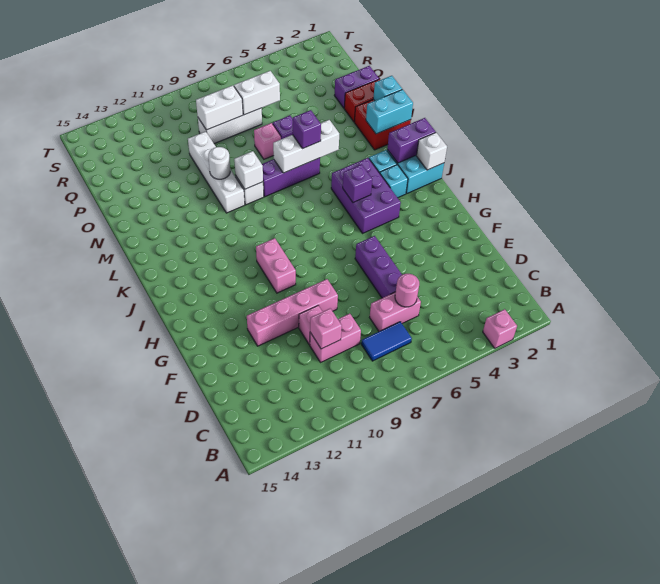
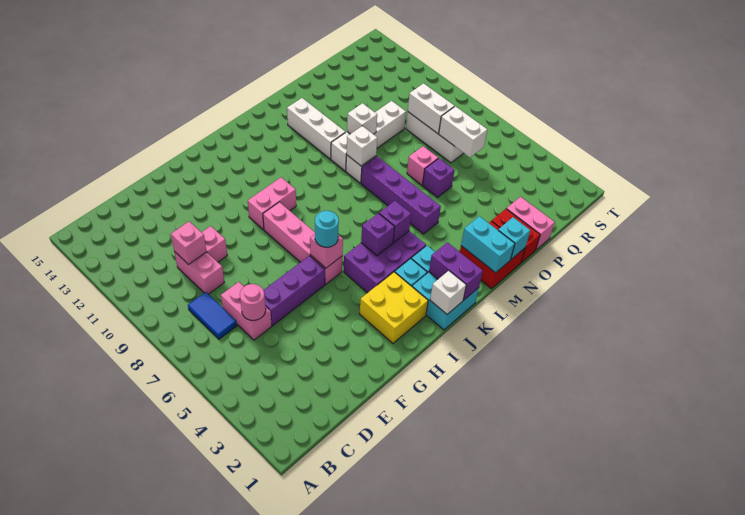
pink brick A3 level 1 -> pink brick H6 level 2
pink brick F9:F12 level 1 -> pink brick H6:H9 level 1
none -> yellow brick H2:I3 level 1
none -> cyan round brick H6 level 3
white brick M5:M7 level 2 -> white brick M11:M13 level 1
purple brick M6:M8 level 1 -> purple brick M5:M8 level 1
purple brick M6 level 3 -> purple brick K5 level 2
white round brick N10 level 2 -> white brick N10 level 2
purple brick P1:P2 level 1 -> pink brick P1:P2 level 1

